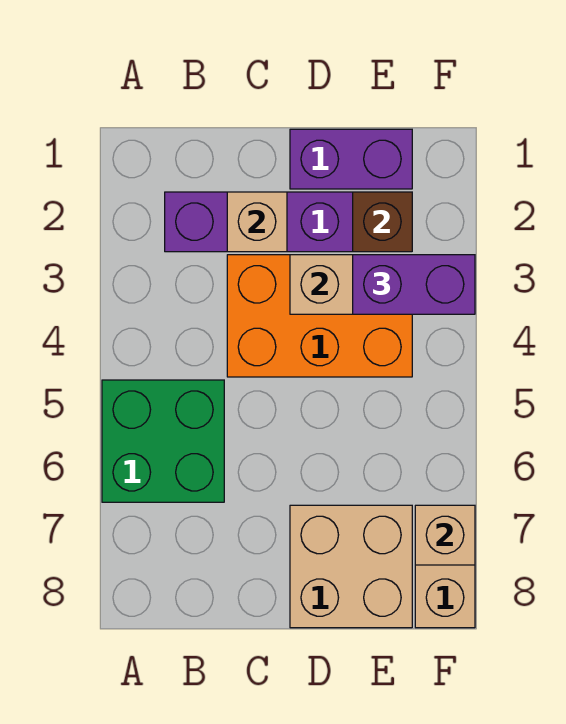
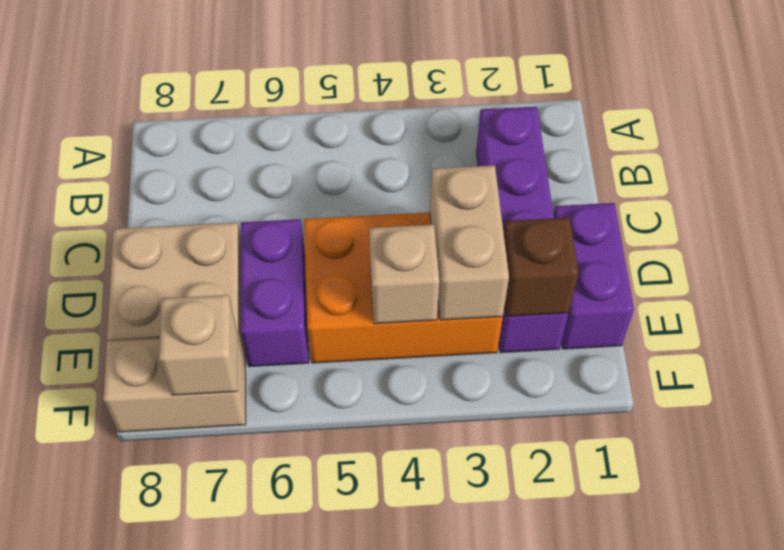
green brick A5:B6 level 1 -> none
tan brick C2 level 2 -> tan brick E4 level 2
orange brick C3:E4 level 1 -> orange brick D3:E5 level 1
purple brick E3:F3 level 3 -> purple brick D6:E6 level 1

